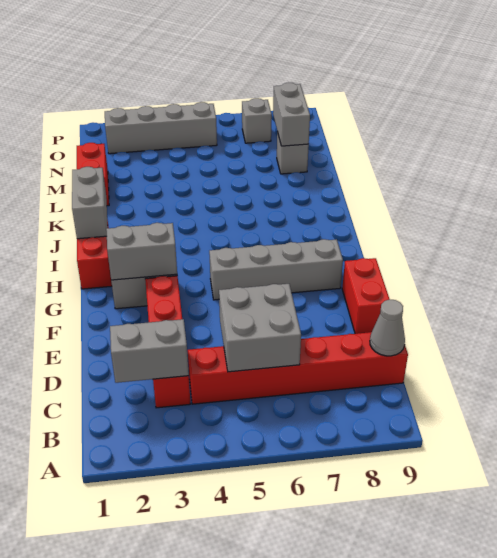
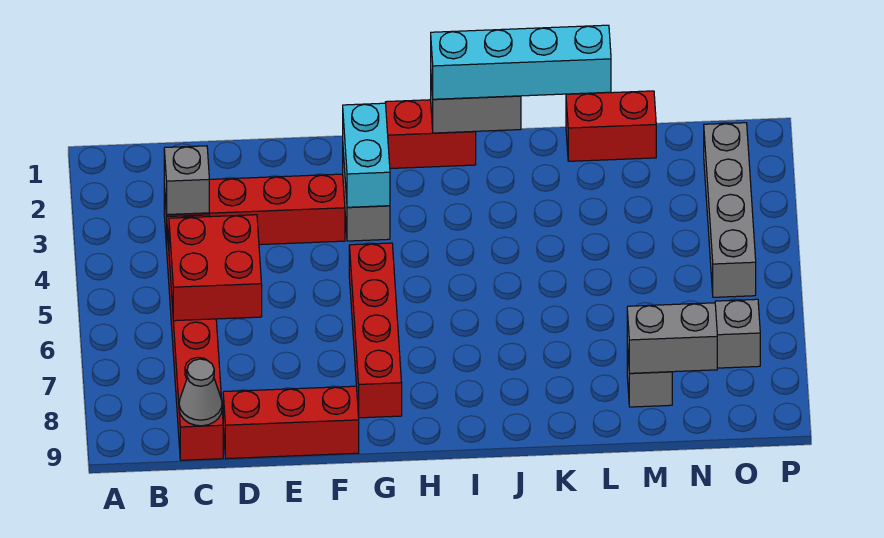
grey brick C2:C3 level 2 -> grey brick C3 level 2
grey brick C5:D6 level 2 -> red brick C5:D6 level 2
red brick E9:F9 level 1 -> red brick D9:F9 level 1
grey brick G2:G3 level 2 -> cyan brick G2:G3 level 2
grey brick G5:G8 level 1 -> red brick G5:G8 level 1
none -> cyan brick I1:L1 level 3

